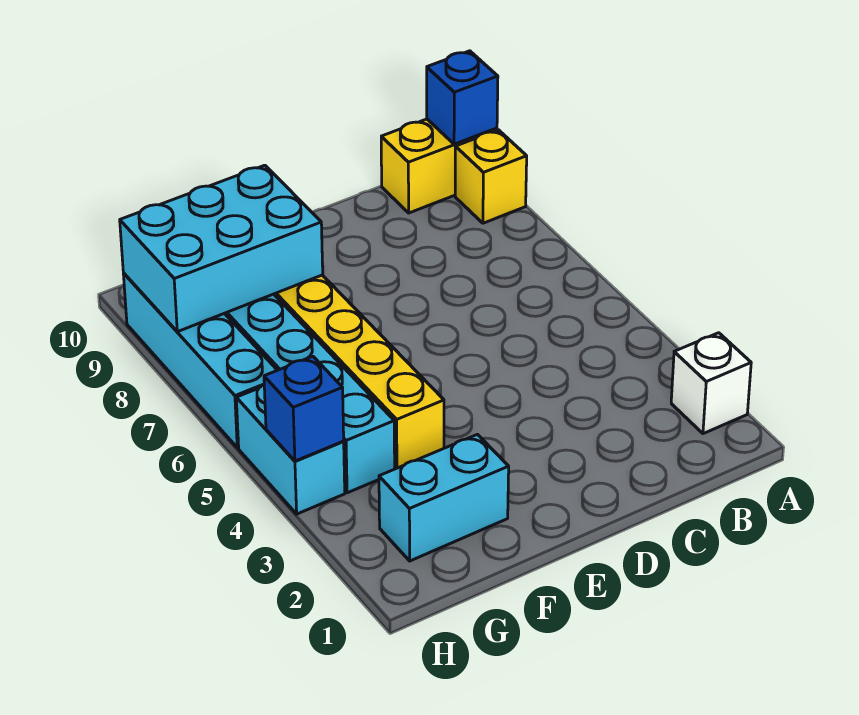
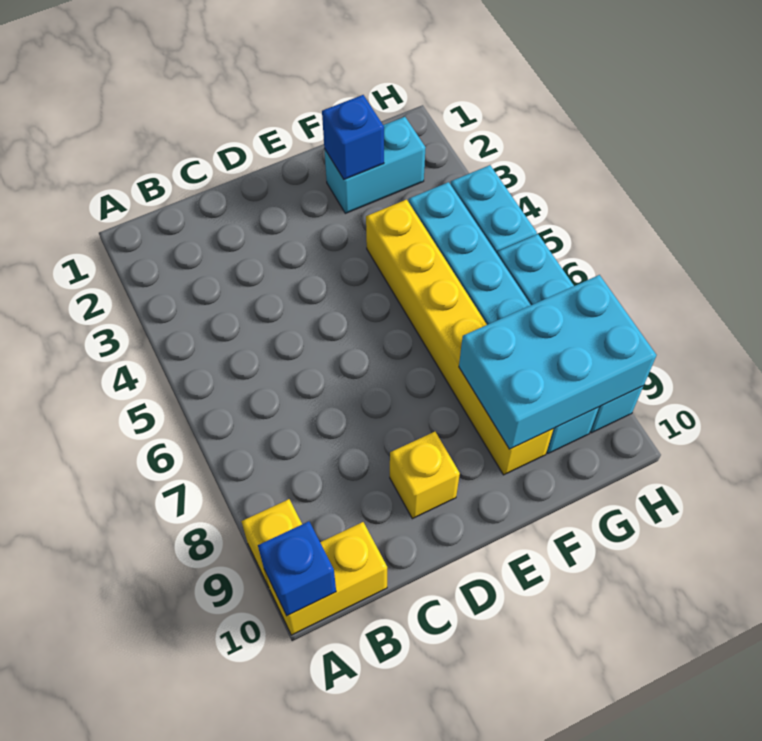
white brick A2 level 1 -> none
none -> yellow brick D9 level 1
blue brick H4 level 2 -> blue brick F2 level 2

